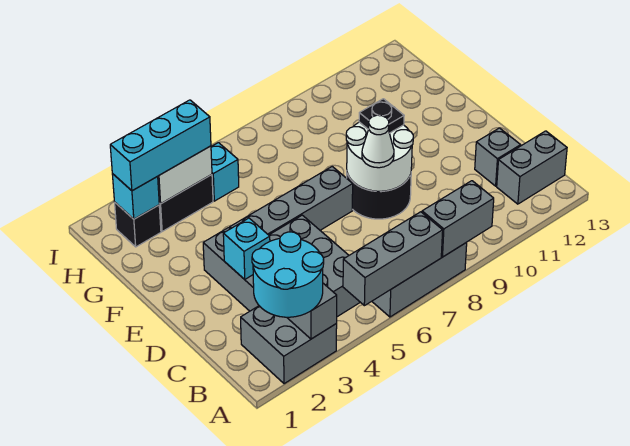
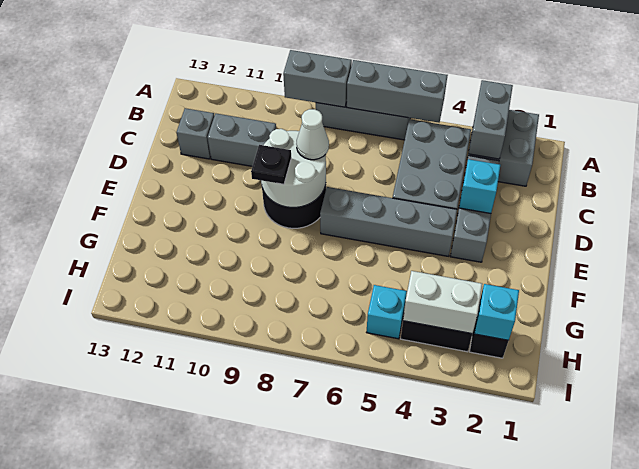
cyan round brick A2:B3 level 3 -> none
grey brick B12:B13 level 1 -> grey brick C10:C11 level 1
cyan brick H2:H4 level 3 -> none

